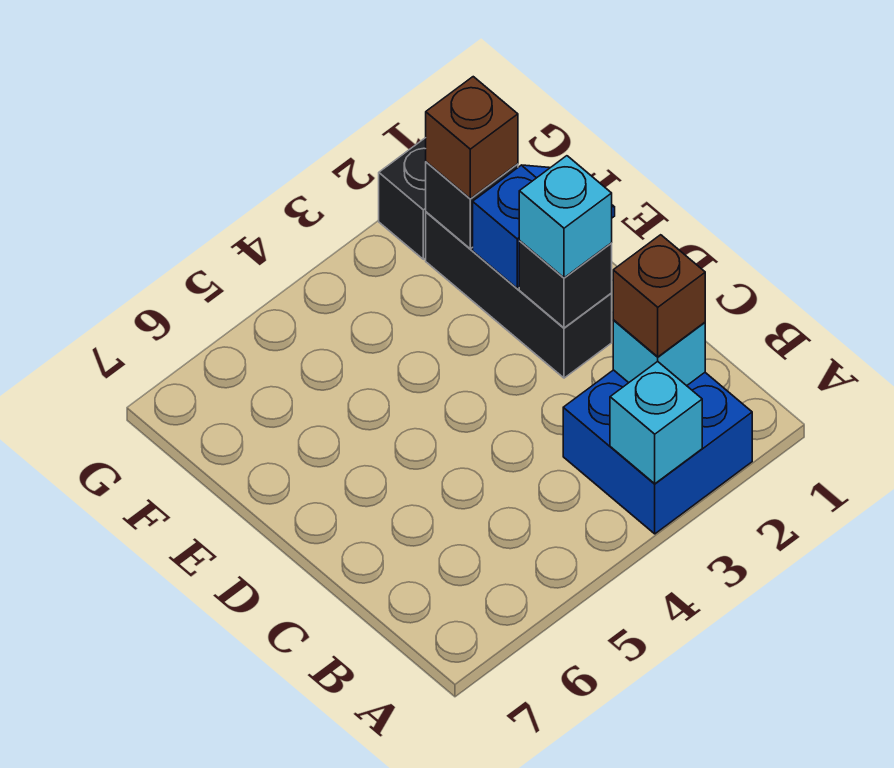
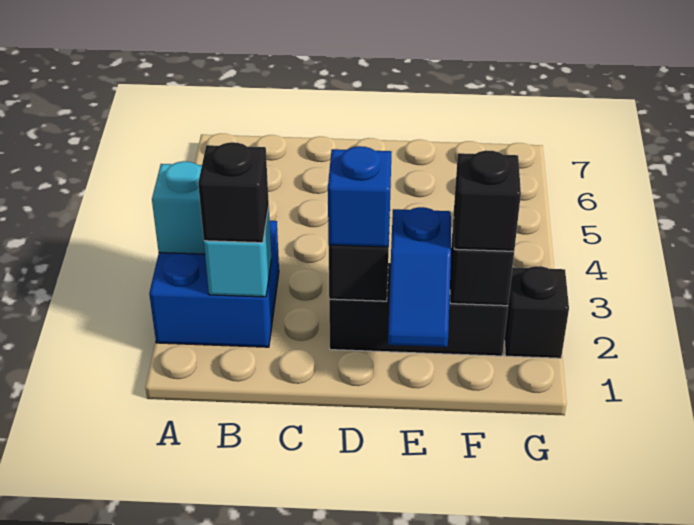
brown brick B2 level 3 -> black brick B2 level 3
cyan brick D2 level 3 -> blue brick D2 level 3
brown brick F2 level 3 -> black brick F2 level 3

